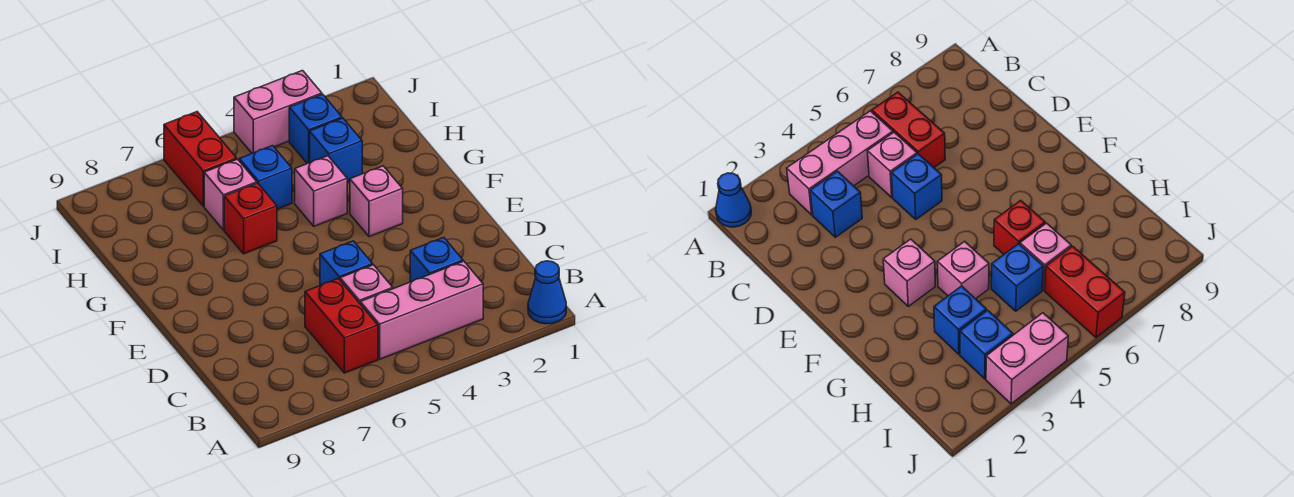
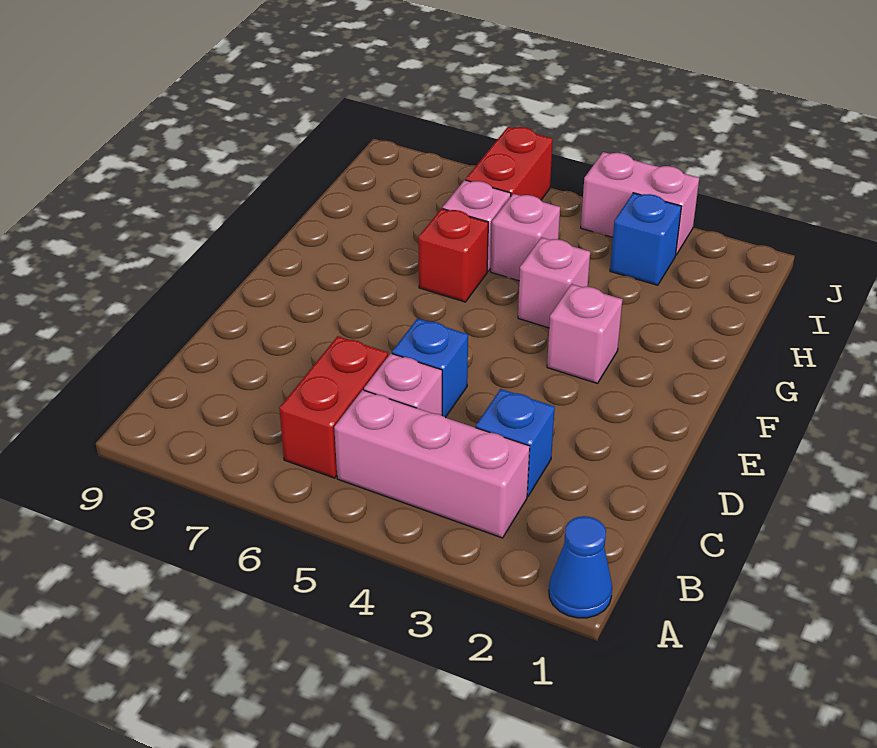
blue brick H3 level 1 -> none
blue brick H5 level 1 -> pink brick H5 level 1

